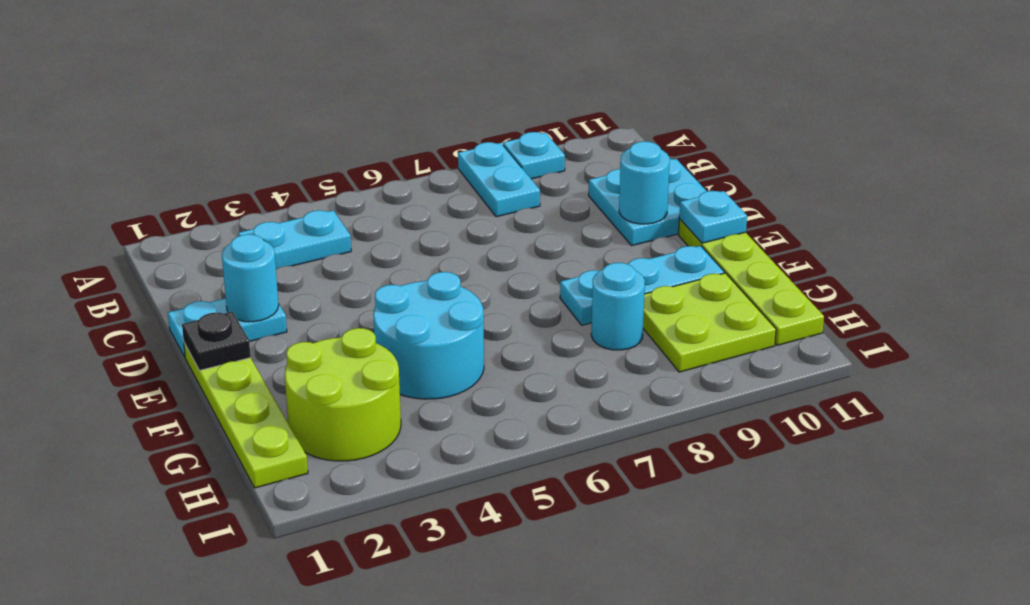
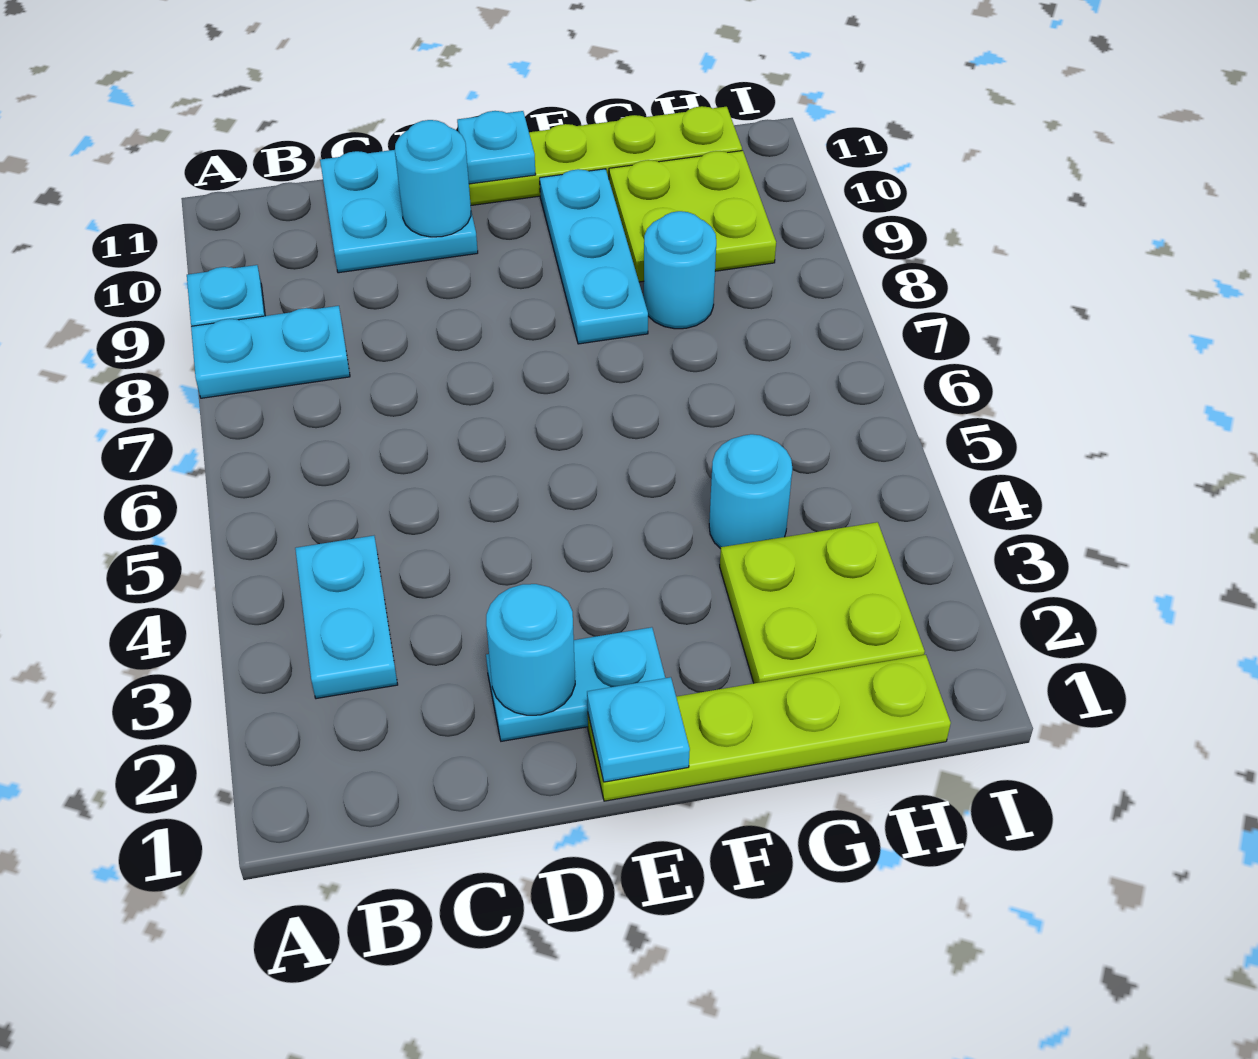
cyan plate D1:D2 level 1 -> cyan plate D2:E2 level 1
black plate E1 level 2 -> cyan plate E1 level 2
cyan round brick F4:G5 level 1 -> cyan round brick G4 level 1
lime round brick G2:H3 level 1 -> lime plate G2:H3 level 1

